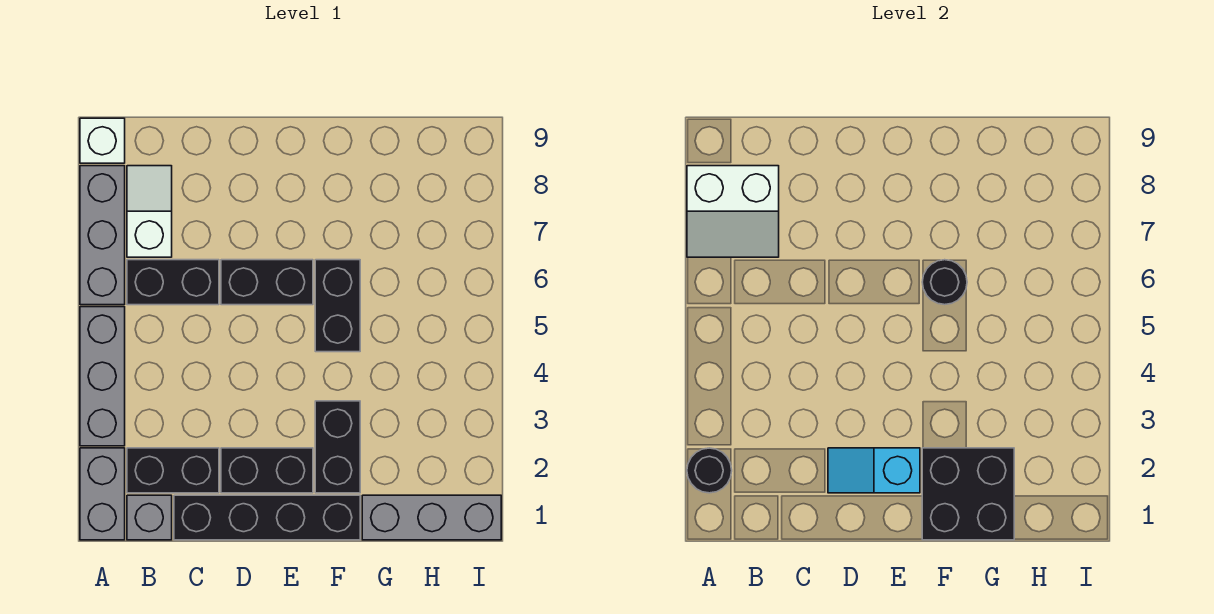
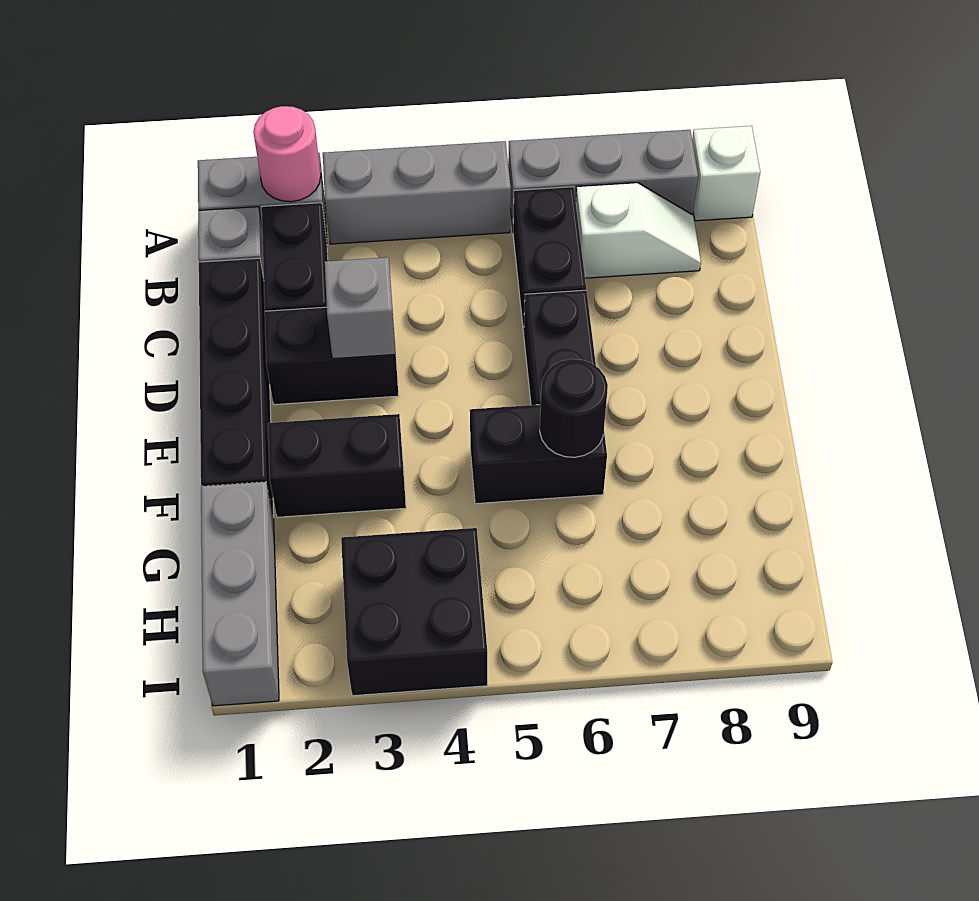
black round brick A2 level 2 -> pink round brick A2 level 2
white slope A7:B8 level 2 top 8 -> none
black brick D2:E2 level 1 -> black brick D2:D3 level 1
cyan slope D2:E2 level 2 top E -> none
none -> grey brick D3 level 2
black brick F1:G2 level 2 -> black brick H3:I4 level 1

